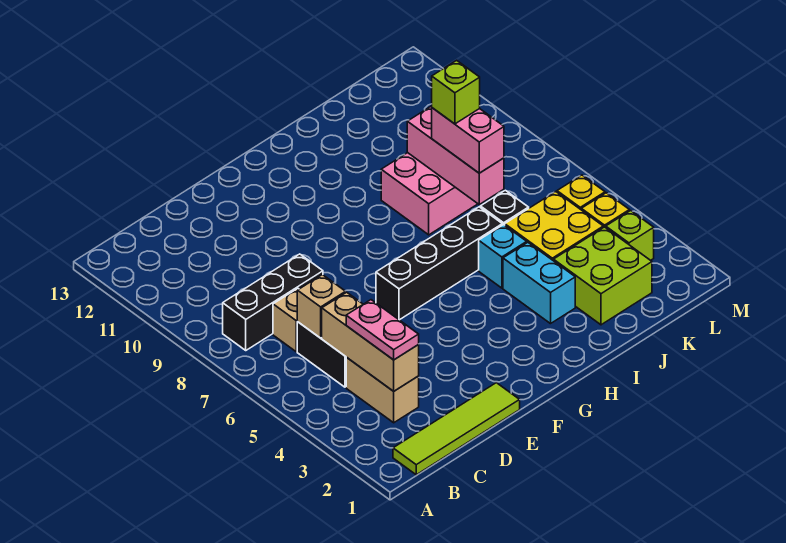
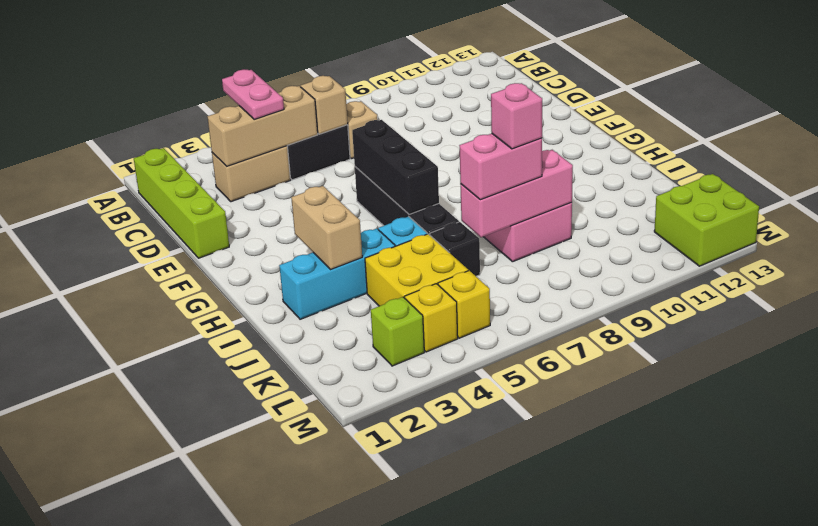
lime tile B1:E1 level 1 -> lime brick B1:E1 level 1
black brick B8:D8 level 1 -> black brick F6:H6 level 2
pink plate C3:C4 level 3 -> pink plate B4:C4 level 3
none -> tan brick H3:I3 level 2
cyan brick I3:I4 level 1 -> cyan brick I2:I4 level 1
lime brick J2:K3 level 1 -> lime brick L12:M13 level 1
lime brick J8 level 4 -> pink brick J8 level 4

